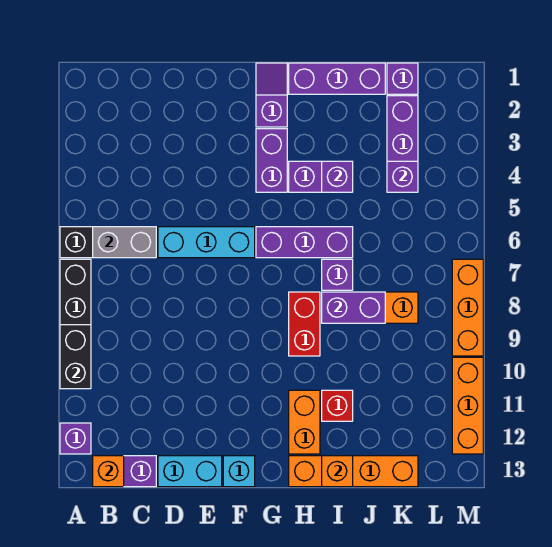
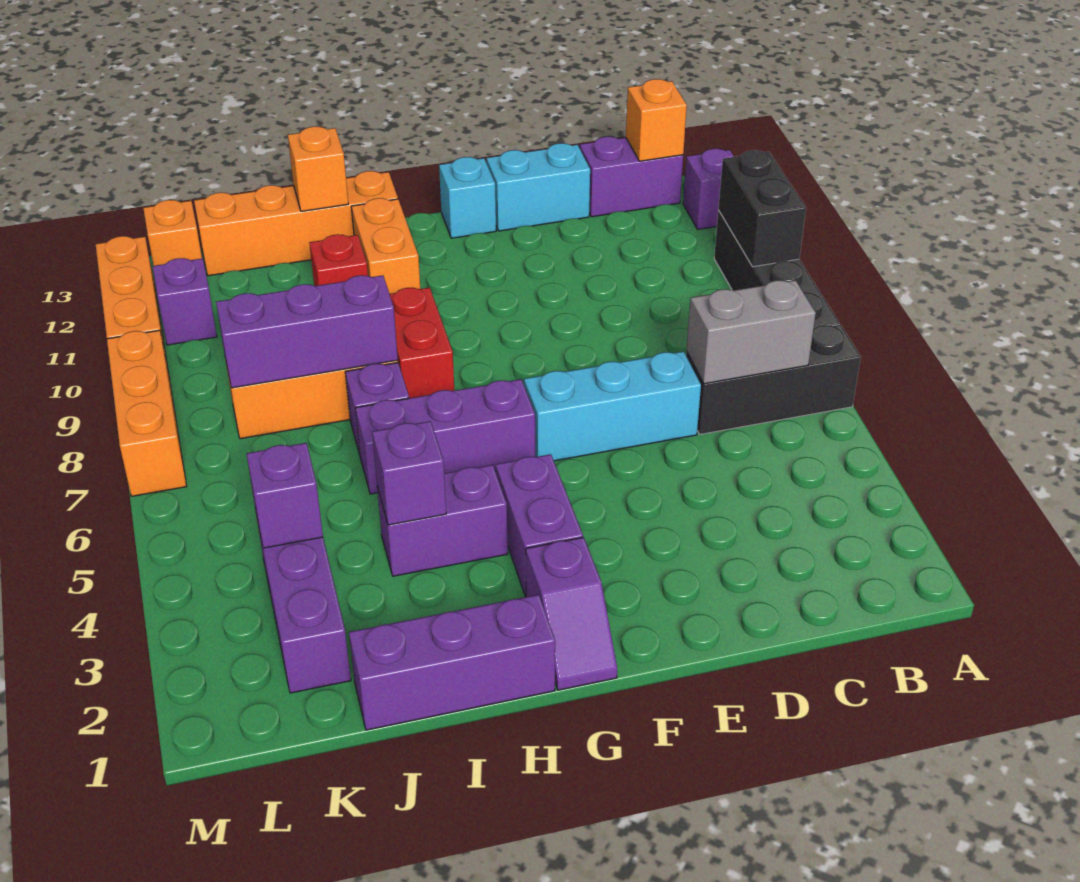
purple brick I8:J8 level 2 -> purple brick I8:K8 level 2
purple brick K1 level 1 -> purple brick L11 level 1
none -> orange brick L13 level 1

